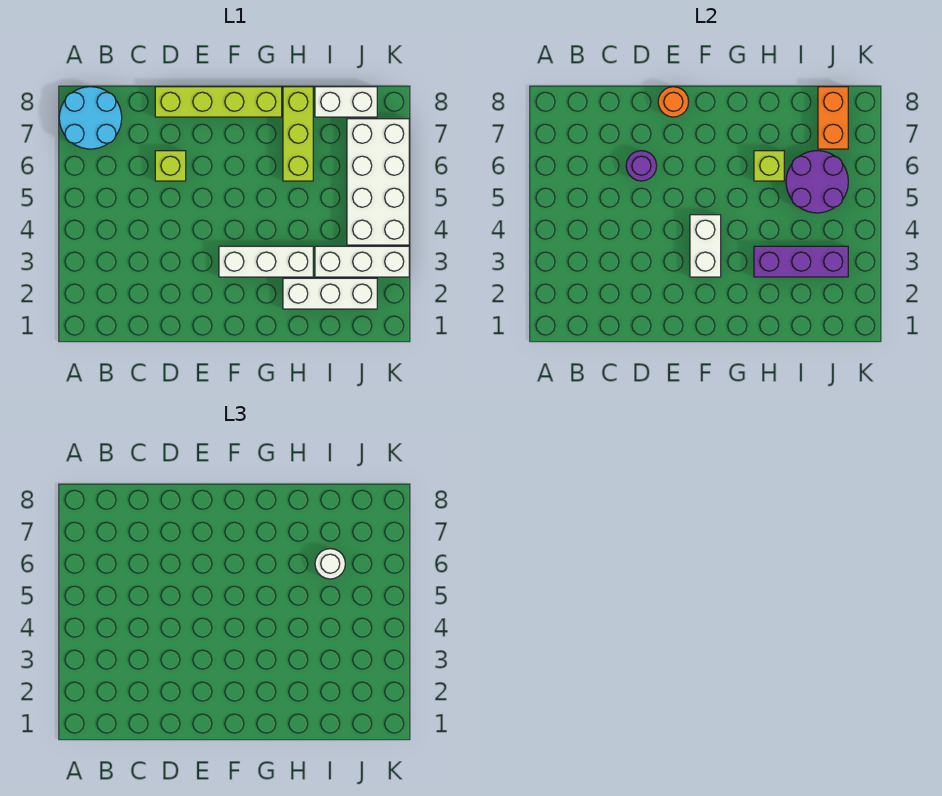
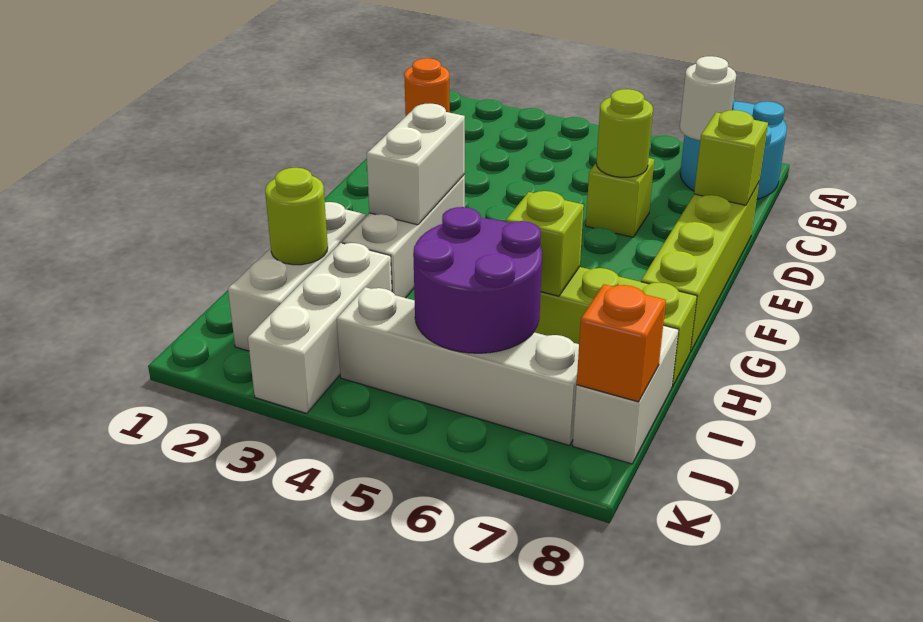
purple round brick D6 level 2 -> lime round brick D6 level 2
none -> lime brick D8 level 2
orange round brick E8 level 2 -> orange round brick B1 level 1
white brick F3:F4 level 2 -> white brick F3:G3 level 2
purple brick H3:J3 level 2 -> none
none -> lime round brick I2 level 2
white round brick I6 level 3 -> white round brick B7 level 2
white brick J4:K7 level 1 -> white brick J4:J7 level 1
orange brick J7:J8 level 2 -> orange brick J8 level 2

